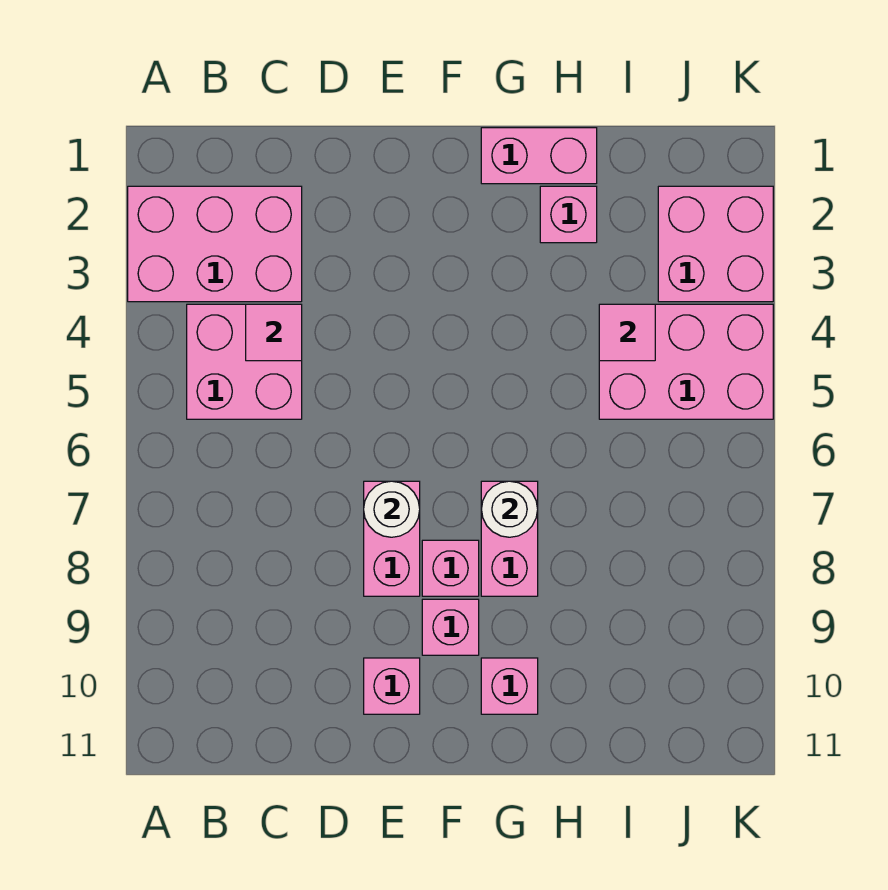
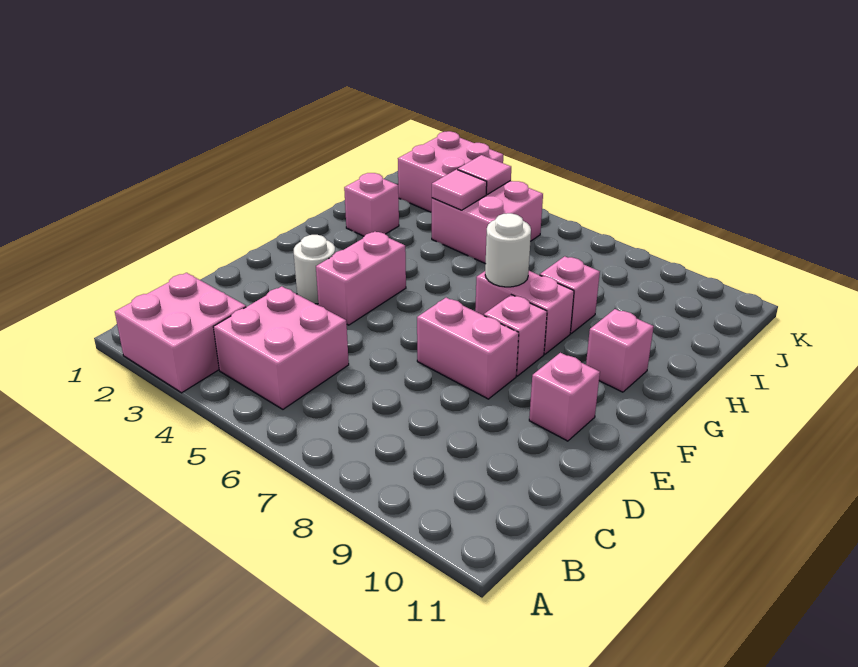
pink brick A2:C3 level 1 -> pink brick A2:B3 level 1
pink tile C4 level 2 -> pink tile J4 level 2
white round brick E7 level 2 -> white round brick E3 level 1
pink brick F9 level 1 -> pink brick H8 level 1
pink brick G1:H1 level 1 -> pink brick E4:F4 level 1
pink brick I4:K5 level 1 -> pink brick I4:J5 level 1

